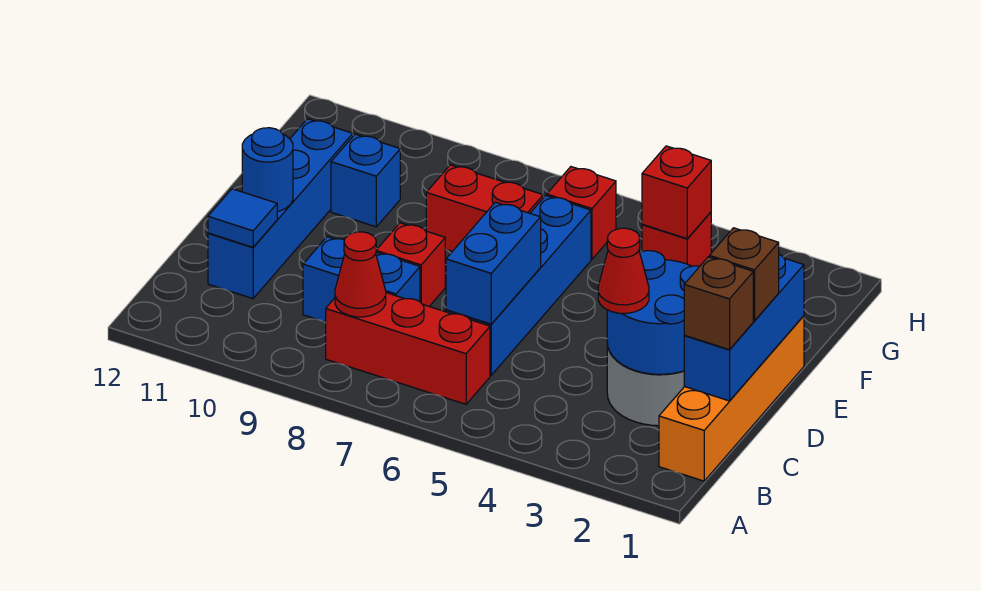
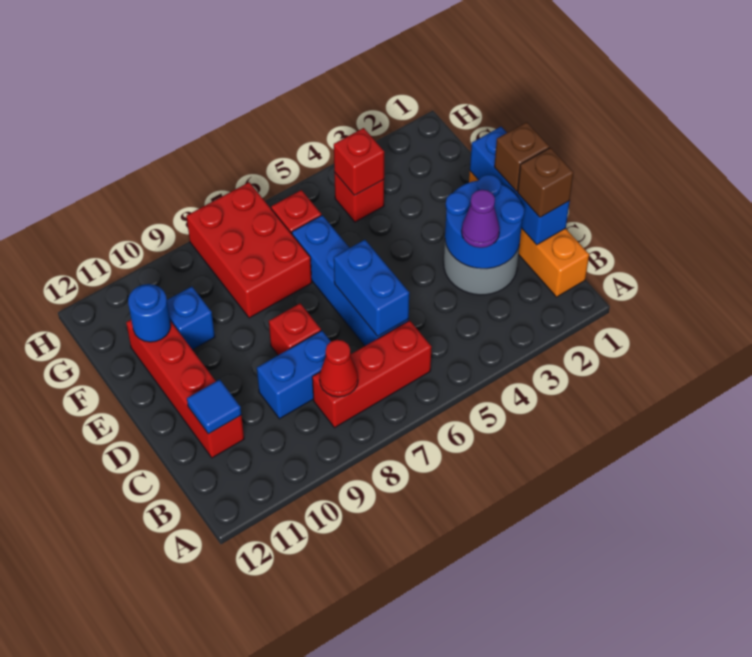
red cone C3 level 3 -> purple cone C3 level 3
blue brick C11:F11 level 1 -> red brick C11:F11 level 1
blue round brick D11 level 2 -> blue round brick F11 level 2
red brick F7:F8 level 1 -> red brick F7:H8 level 1

